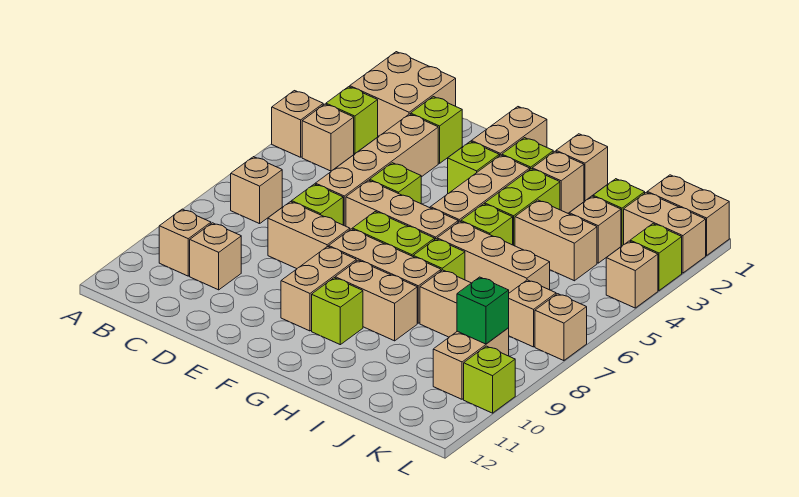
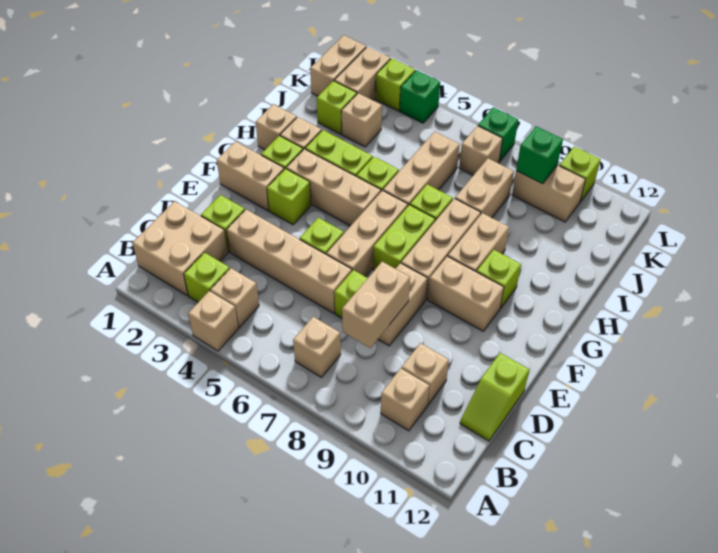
none -> lime slope C12:D12 level 1 top D
tan brick I4:J4 level 1 -> tan brick C8:D8 level 2
tan brick L4 level 1 -> green brick L4 level 1
tan brick L7 level 1 -> green brick L7 level 1

